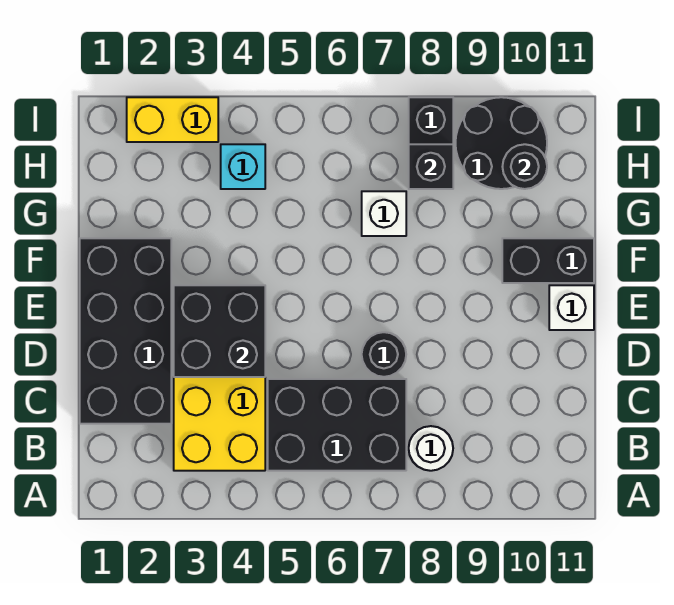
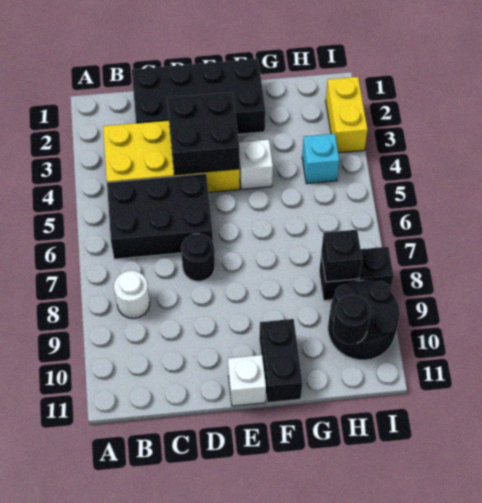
black brick B5:C7 level 1 -> black brick B5:D6 level 1
white brick G7 level 1 -> white brick F4 level 1

